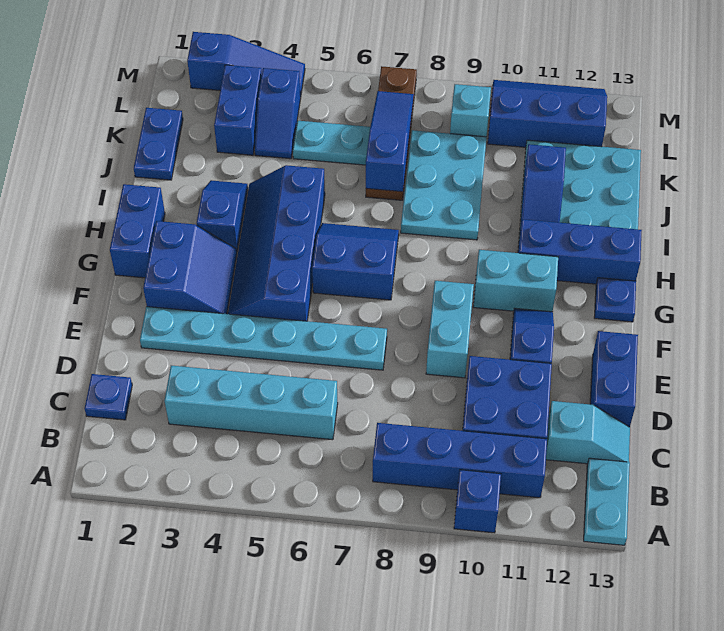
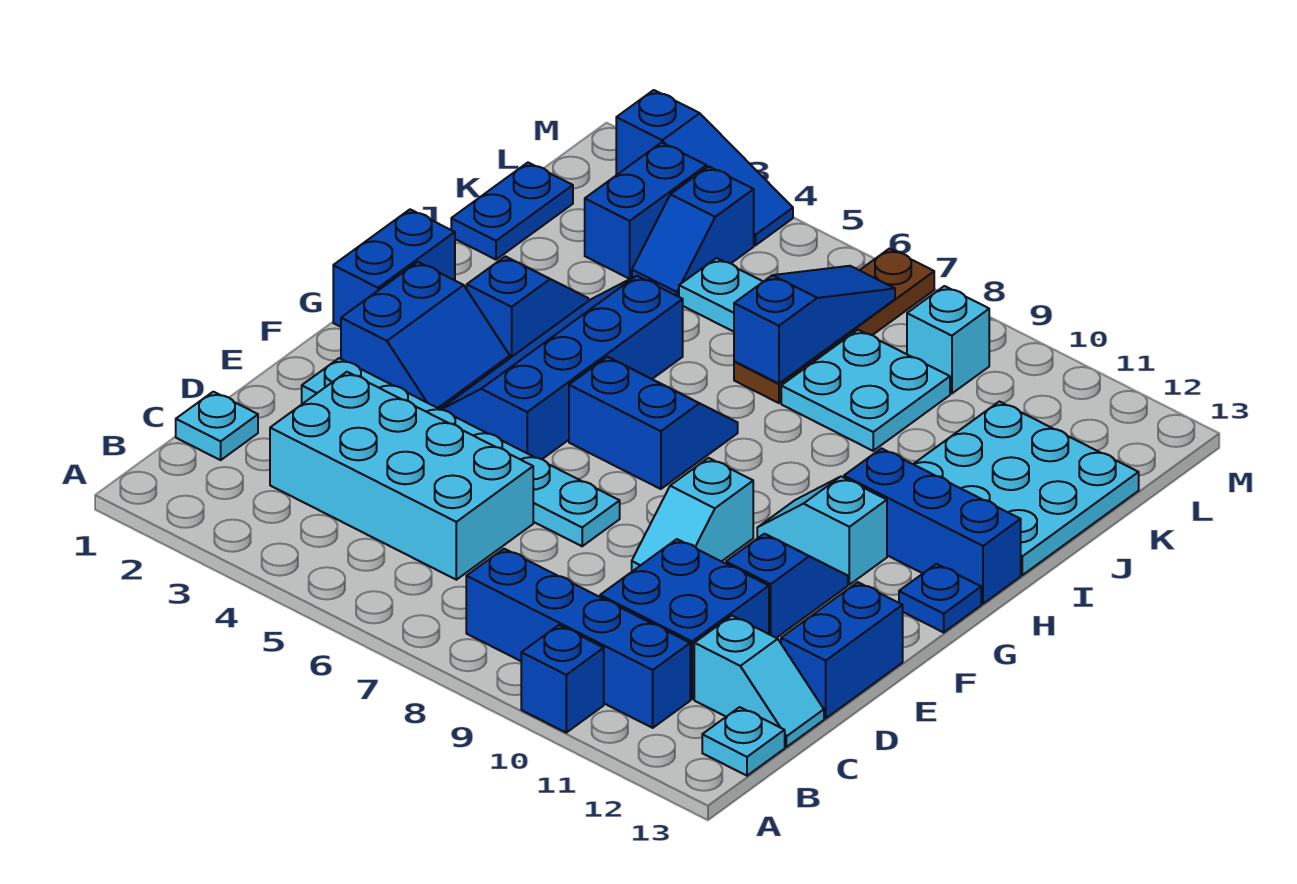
cyan plate A13:B13 level 1 -> cyan plate B13 level 1
blue plate C1 level 1 -> cyan plate C1 level 1
cyan brick C3:C6 level 1 -> cyan brick C3:D6 level 1
cyan brick E9:F9 level 1 -> cyan slope E9:F9 level 1 top F
cyan brick G10:G11 level 1 -> cyan slope G10:G11 level 1 top 11
cyan plate I8:K9 level 1 -> cyan plate J8:K9 level 1
blue slope I11:J11 level 2 top J -> none
blue slope L10:M12 level 1 top L -> none

